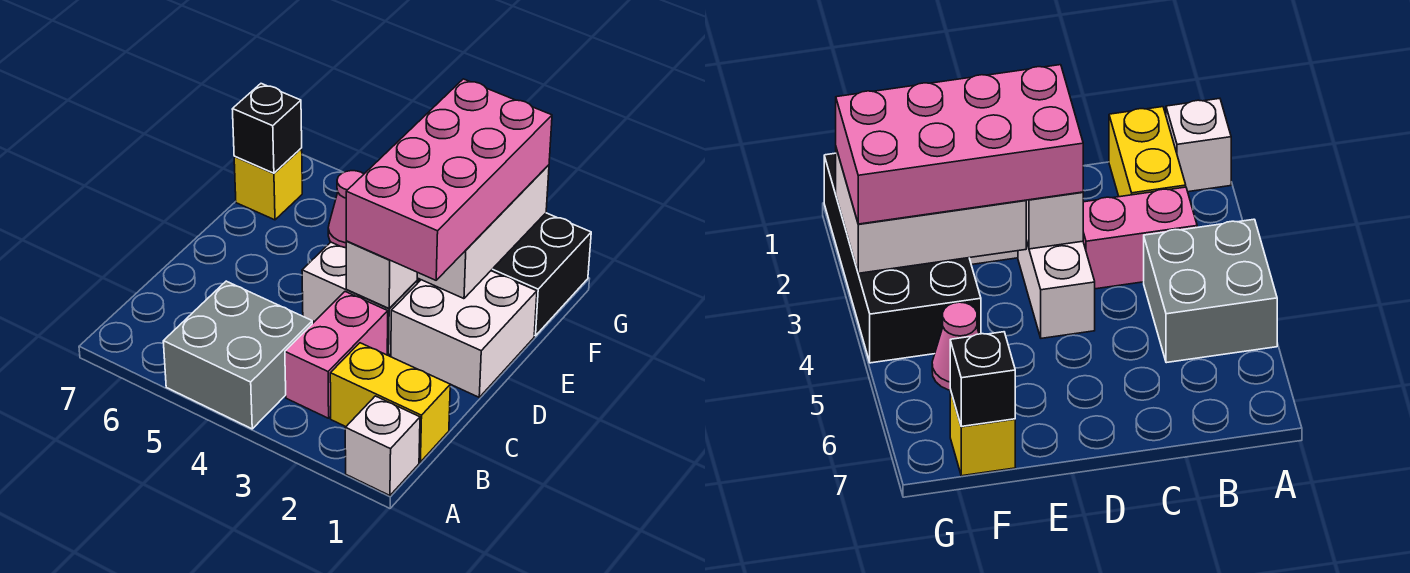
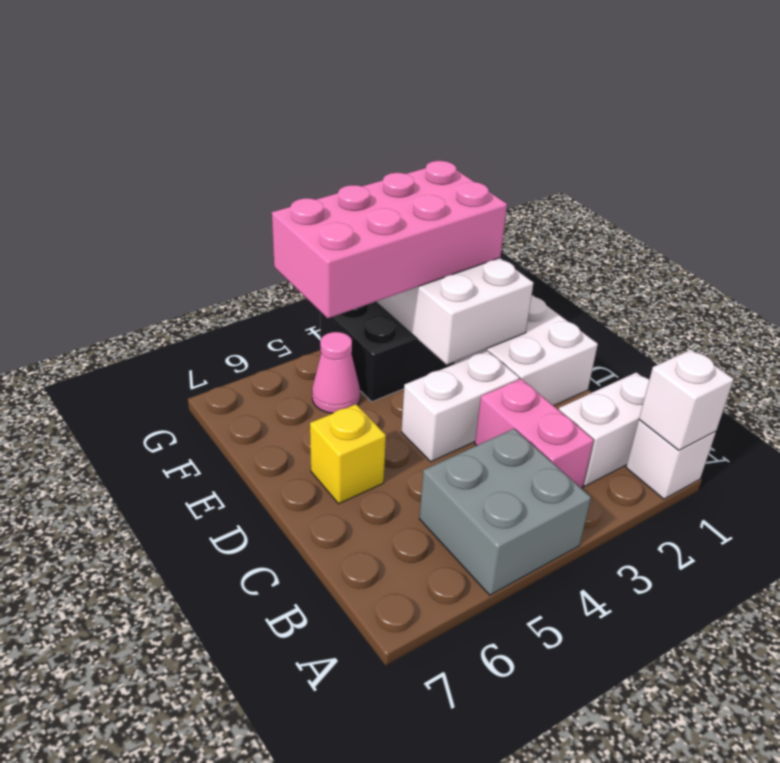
yellow brick B1:B2 level 1 -> white brick B1:B2 level 1
pink brick D2:G3 level 3 -> pink brick F2:G5 level 3
white brick D3 level 2 -> white brick A1 level 2
yellow brick F7 level 1 -> yellow brick D6 level 1
black brick F7 level 2 -> none

